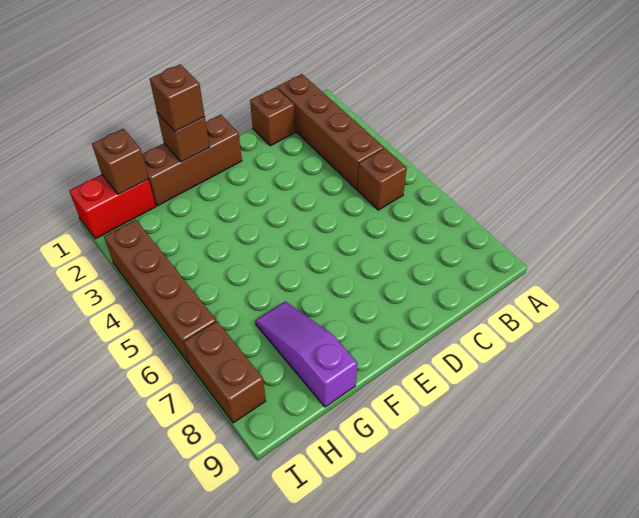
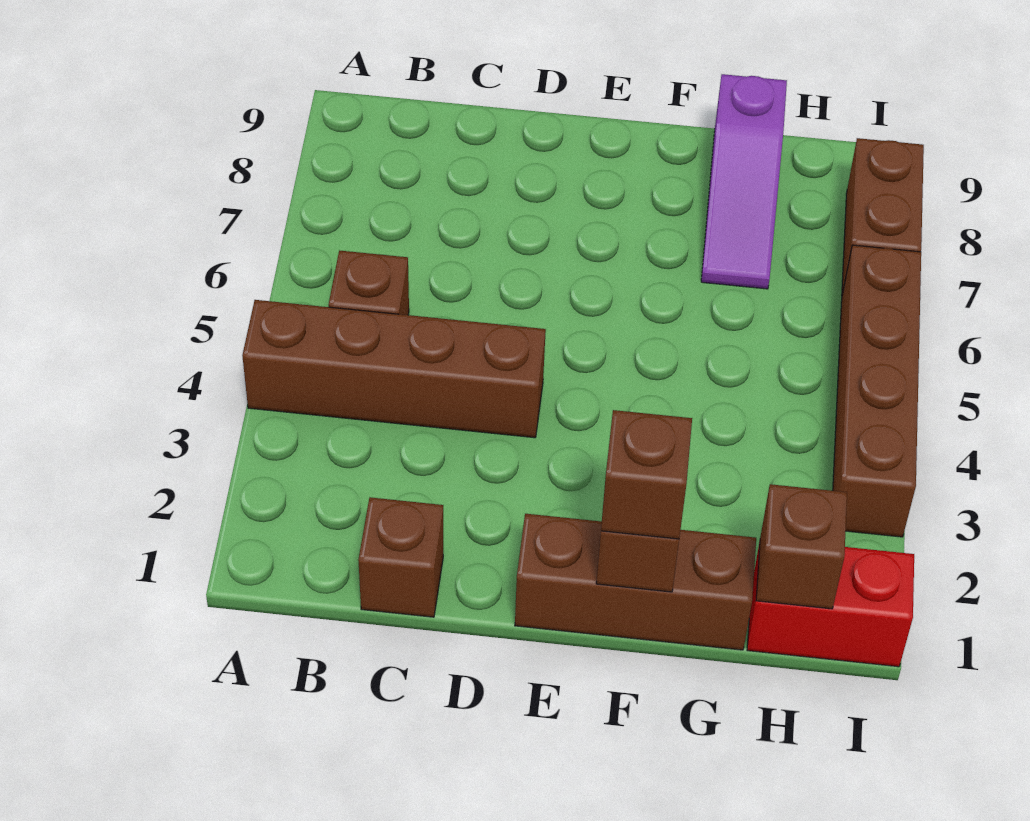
brown brick B1:B4 level 1 -> brown brick A4:D4 level 1

